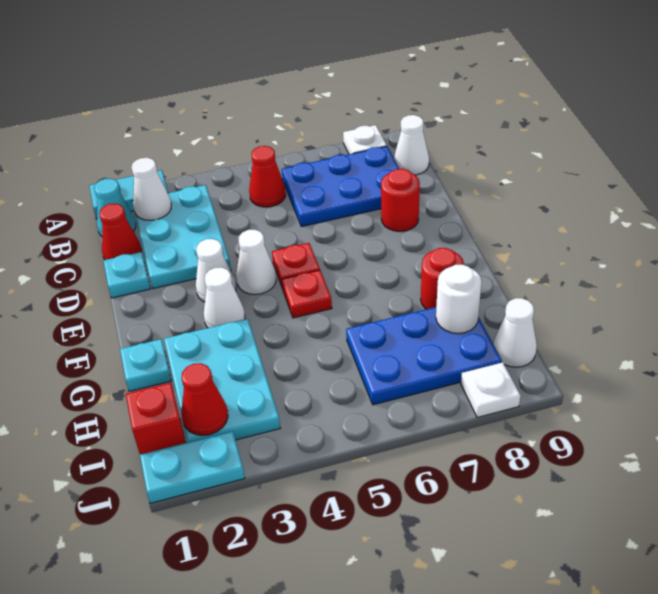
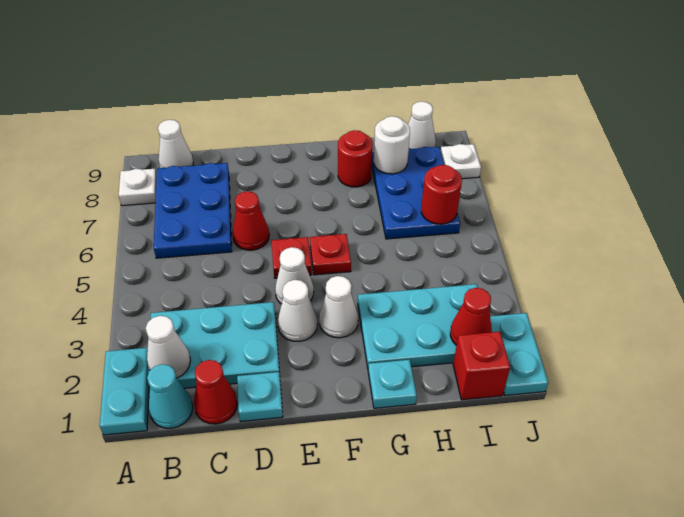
red cone B5 level 1 -> red cone D6 level 1
red round brick D8 level 1 -> red round brick I6 level 2

